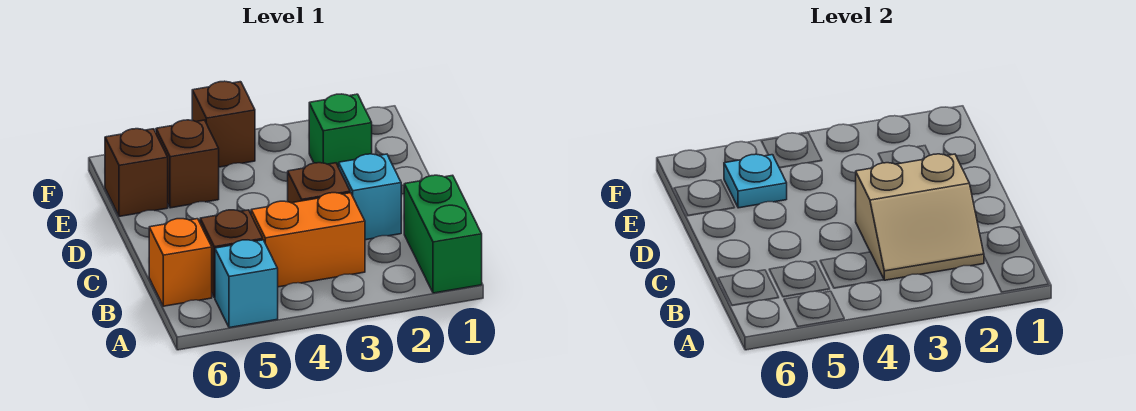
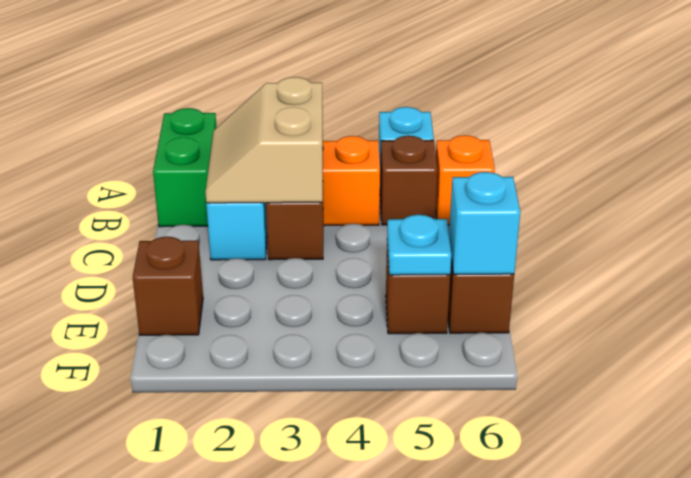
tan slope B2:C3 level 2 top C -> tan slope B2:C3 level 2 top 3
green brick E2 level 1 -> none
none -> cyan brick E6 level 2
brown brick F4 level 1 -> brown brick E1 level 1

